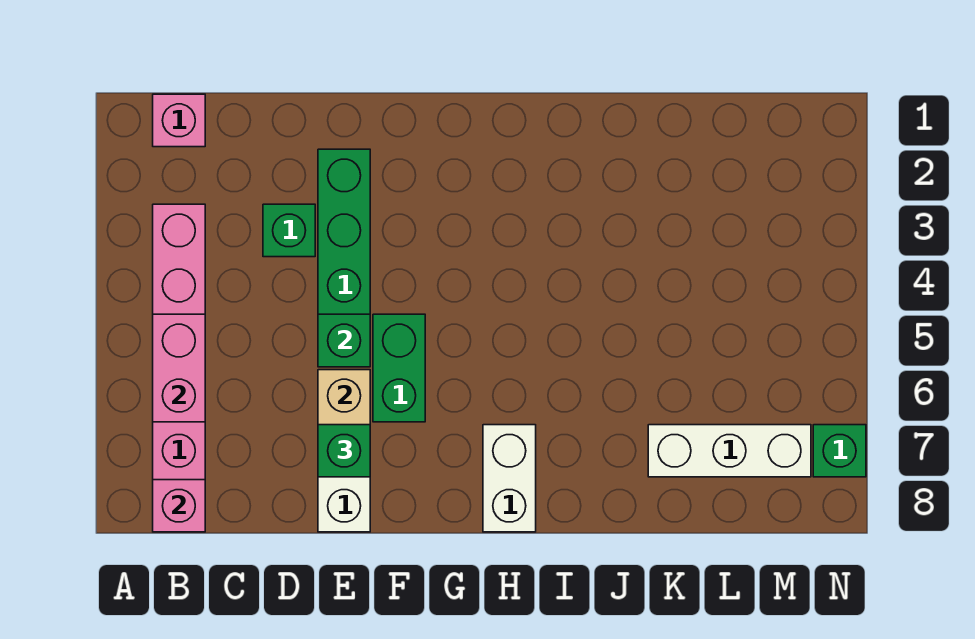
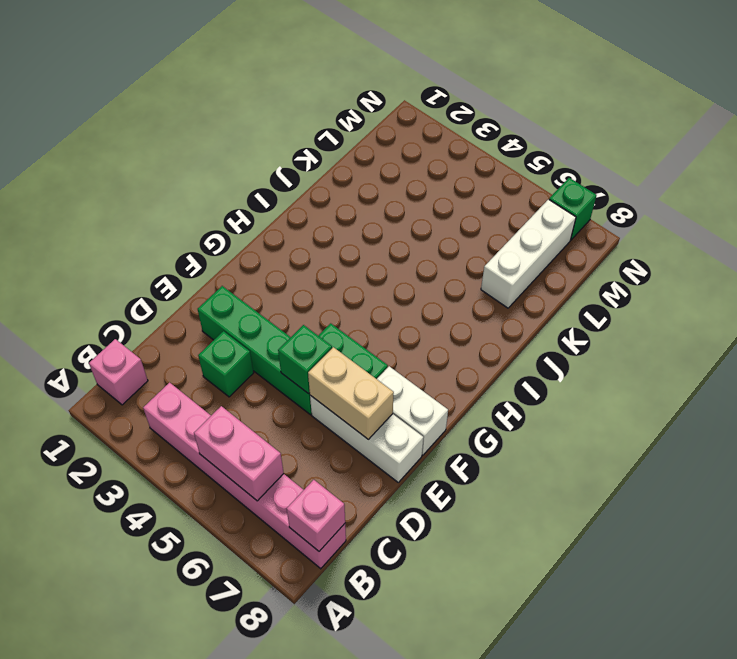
green brick E7 level 3 -> none
white brick H7:H8 level 1 -> white brick F7:F8 level 1

